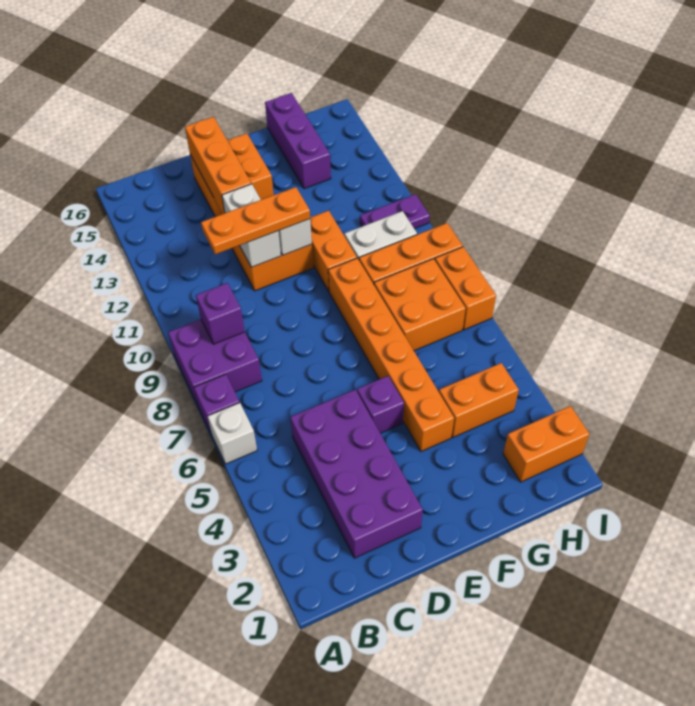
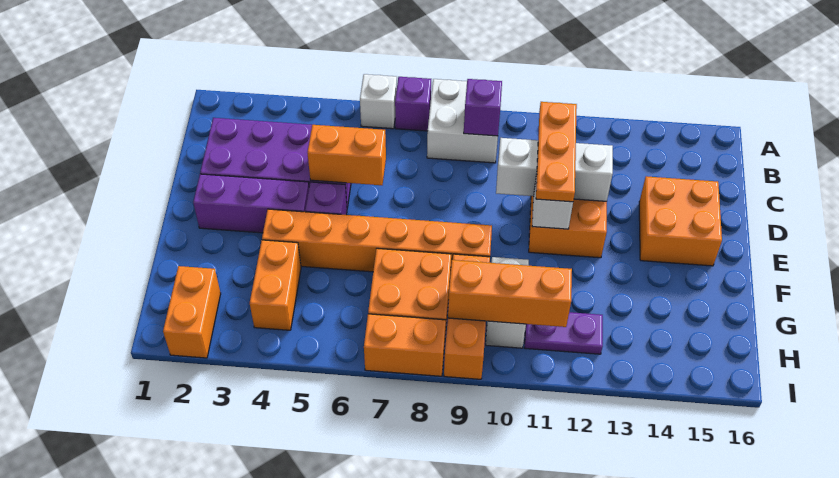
purple brick A8:B9 level 1 -> white brick A8:B9 level 1
white brick D11:D12 level 2 -> white brick D10:D12 level 2
orange brick D13:D15 level 2 -> orange brick H9:H11 level 2
orange brick F10:F11 level 1 -> orange brick D5:D6 level 2
purple brick G14:G16 level 1 -> purple brick E2:E4 level 1
purple plate H11:I11 level 1 -> purple plate H11:H12 level 1

